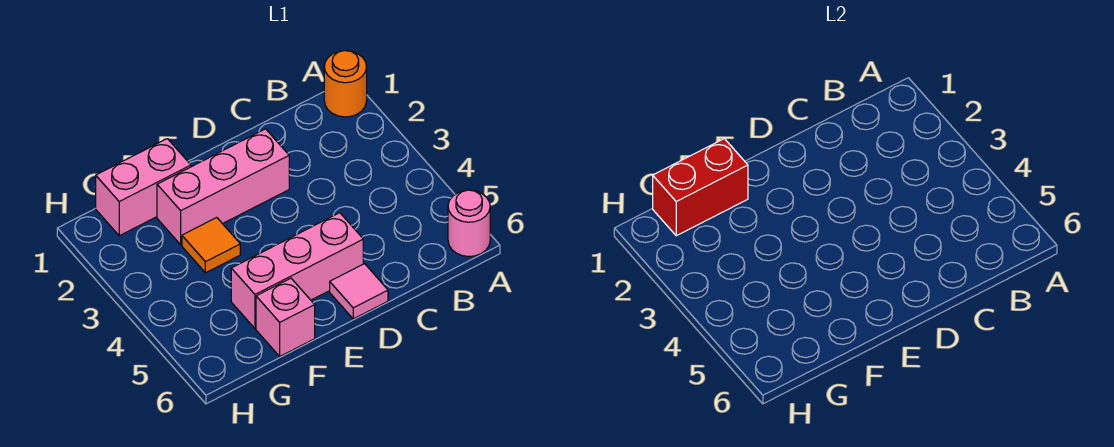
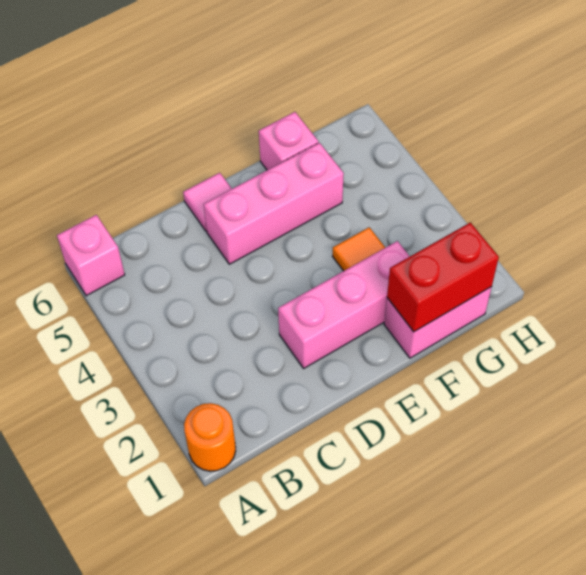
pink round brick A6 level 1 -> pink brick A6 level 1

